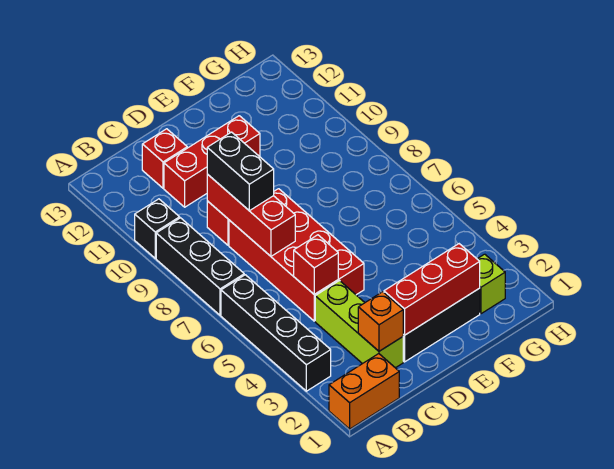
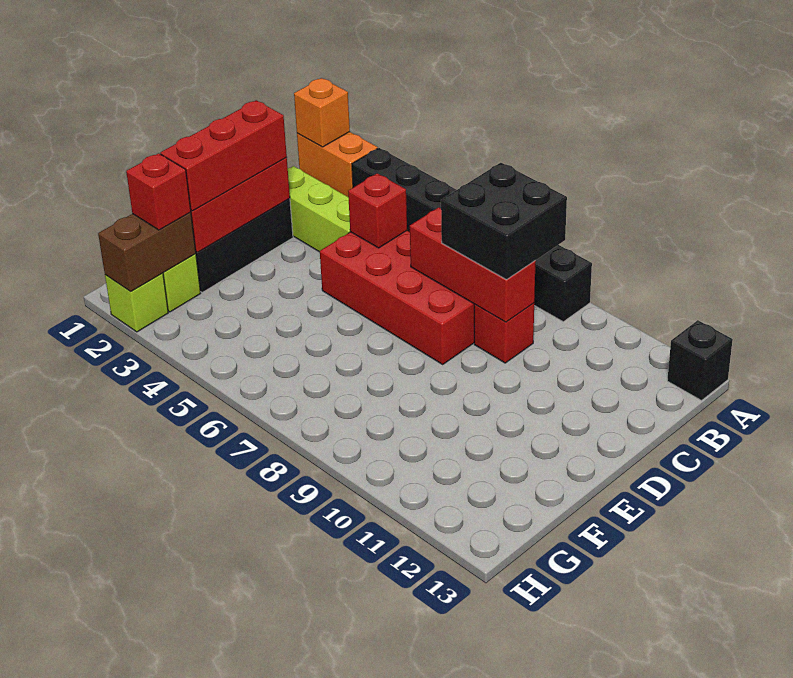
orange brick A1:B1 level 1 -> orange brick A1:A2 level 1
black brick A10 level 1 -> black brick A13 level 1
orange brick C2 level 2 -> orange brick A1 level 2
black brick C8:C9 level 3 -> black brick B8:C9 level 3
red brick C11:E11 level 1 -> red brick D2:F2 level 3
red brick C12 level 1 -> red brick G2 level 3
none -> brown brick G2:H2 level 2
none -> lime brick H2 level 1

